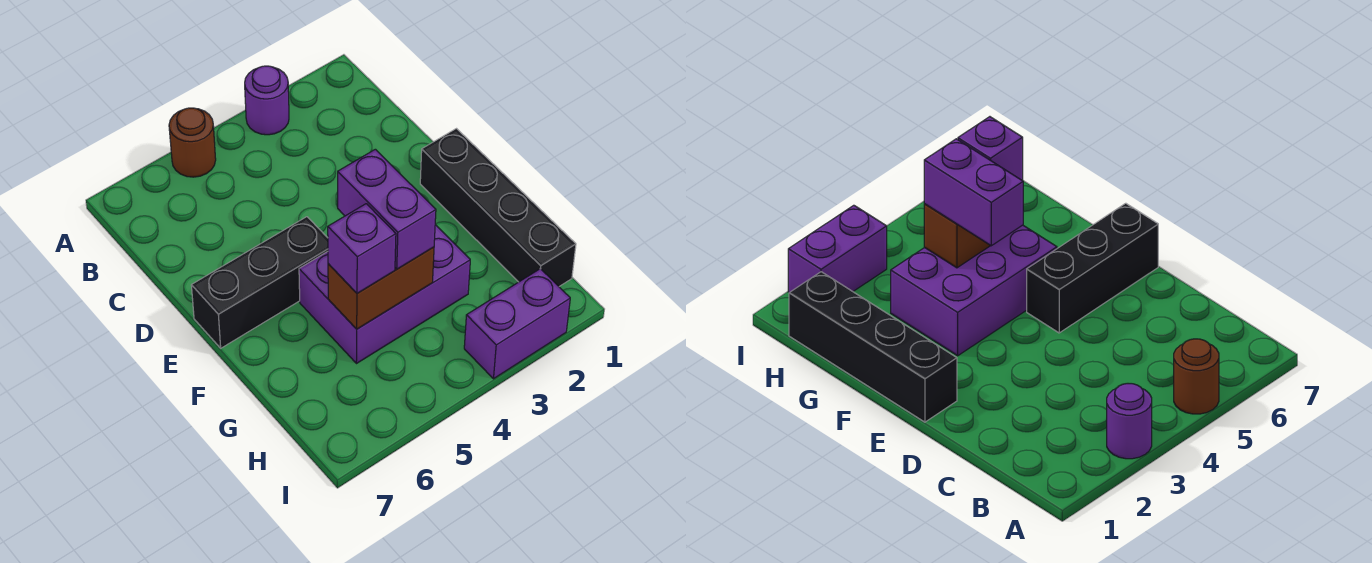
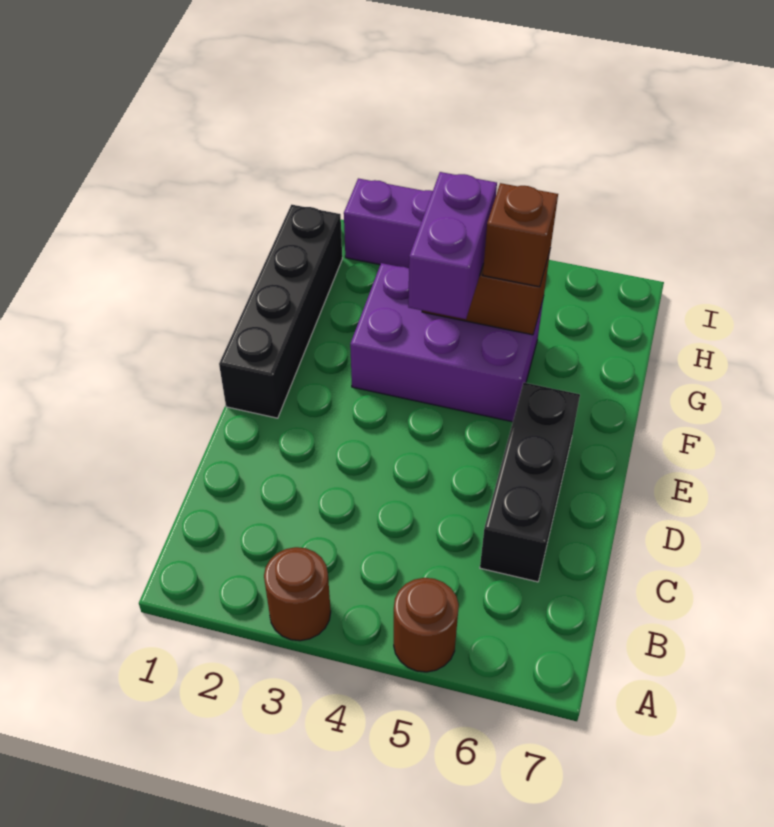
purple round brick A3 level 1 -> brown round brick A3 level 1
black brick E5:E7 level 1 -> black brick C6:E6 level 1
purple brick G5 level 3 -> brown brick G5 level 3

